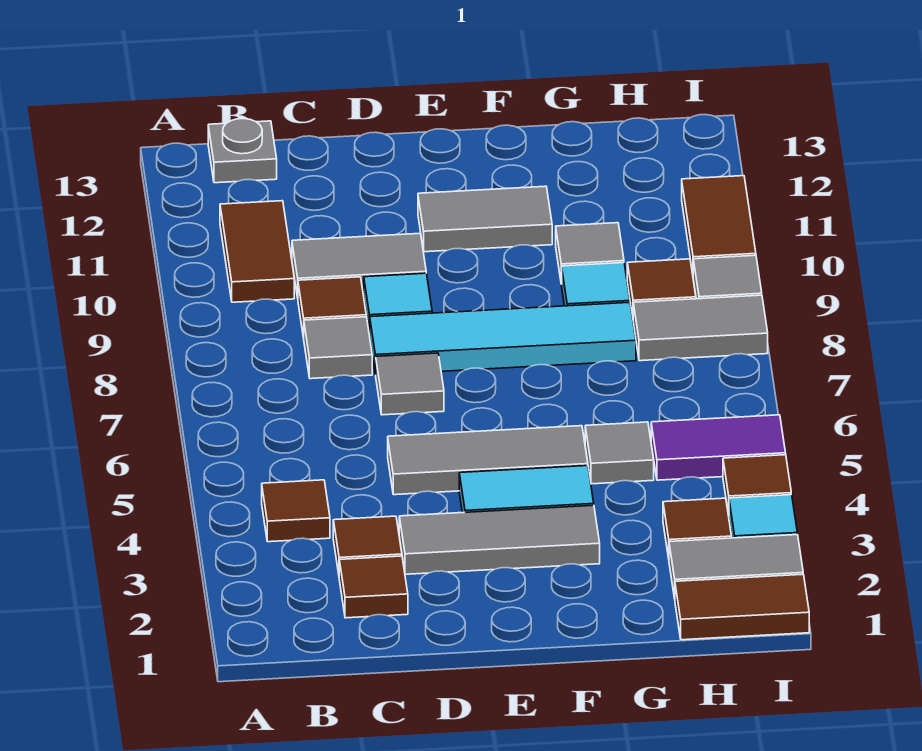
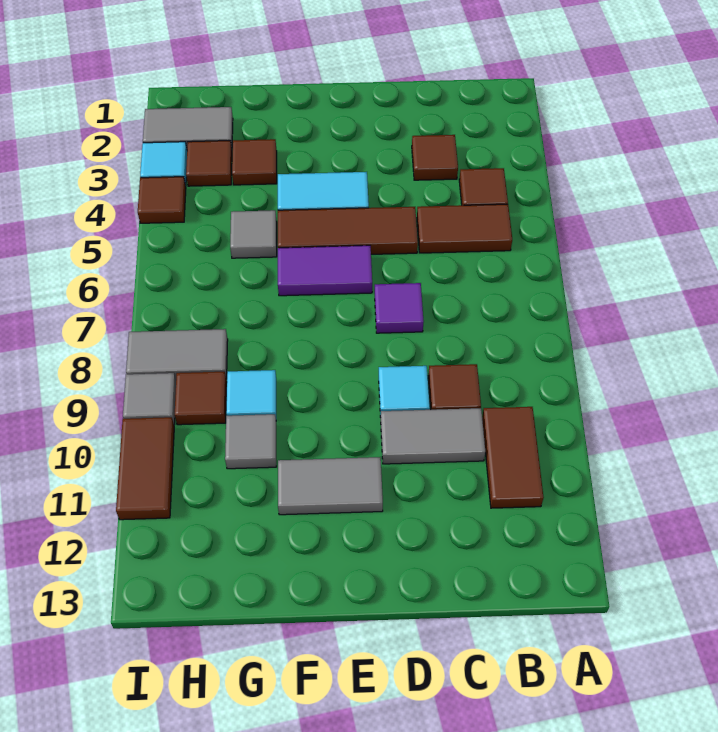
grey plate B13 level 1 -> none
brown tile C2 level 1 -> brown tile G3 level 1
grey tile C8 level 1 -> none
grey tile D3:F3 level 1 -> none
grey tile D5:F5 level 1 -> brown tile D5:F5 level 1
grey tile D7 level 1 -> purple tile D7 level 1
cyan tile D8:G8 level 1 -> none
brown tile H1:I1 level 1 -> brown tile B5:C5 level 1
purple tile H5:I5 level 1 -> purple tile E6:F6 level 1

